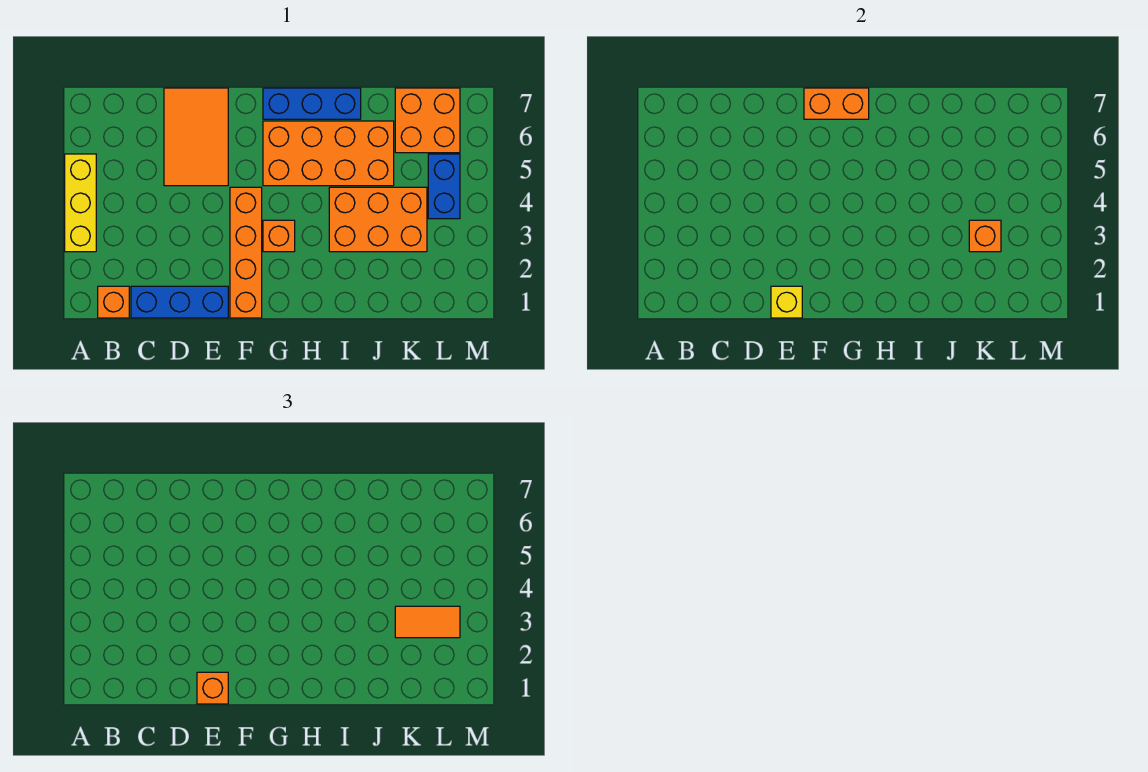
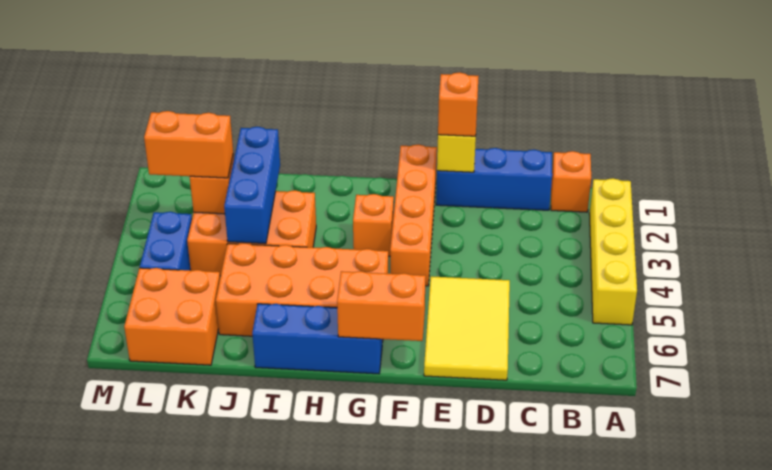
yellow brick A3:A5 level 1 -> yellow brick A2:A5 level 1
orange tile D5:E7 level 1 -> yellow tile D5:E7 level 1
none -> blue brick J2:J4 level 2
orange tile K3:L3 level 3 -> orange brick K3:L3 level 3

